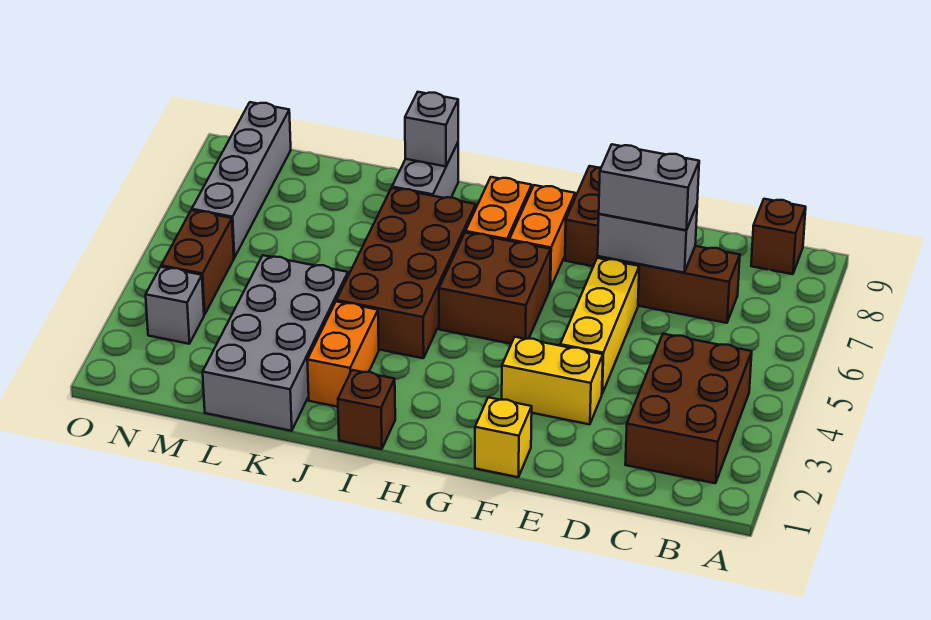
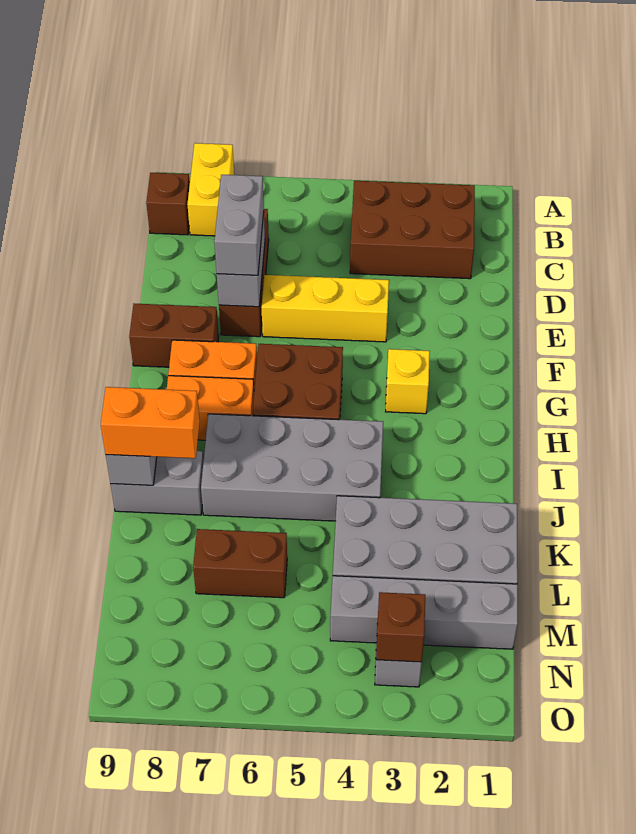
yellow brick E3:F3 level 1 -> yellow brick A8:B8 level 1
yellow brick F1 level 1 -> yellow brick G3 level 1
brown brick I1 level 1 -> brown brick N3 level 2
brown brick I4:J7 level 1 -> grey brick I4:J7 level 1
orange brick J2:J3 level 1 -> orange brick J8:J9 level 3
brown brick N4:N5 level 1 -> brown brick L6:L7 level 1
grey brick N6:N9 level 1 -> grey brick M1:M4 level 1

